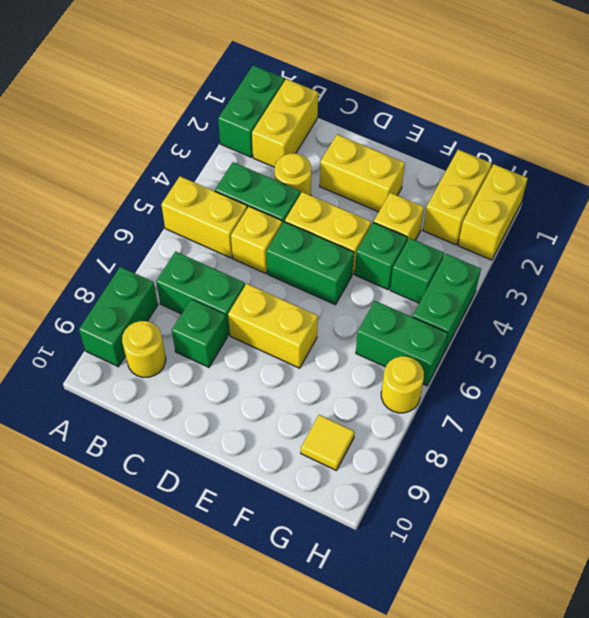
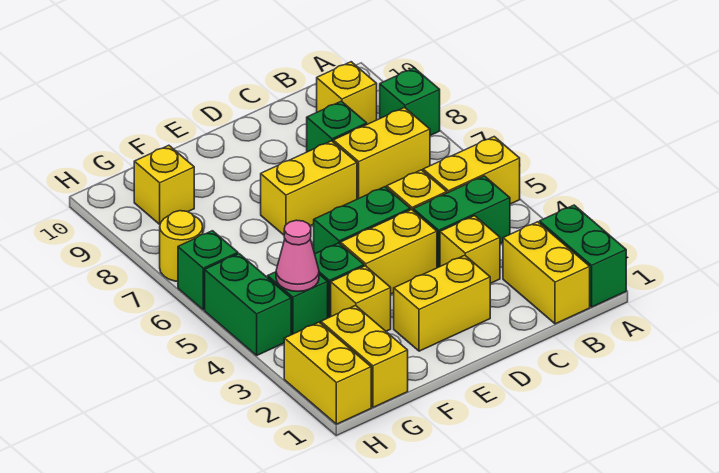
green brick A8:A9 level 1 -> green brick A8 level 1
green brick B7:C7 level 1 -> yellow brick B7:C7 level 1
yellow round brick B9 level 1 -> yellow brick B9 level 1
yellow round brick C3 level 1 -> yellow brick C3 level 1
none -> pink cone G4 level 2
green brick G6:H6 level 1 -> green brick H6 level 1
yellow tile G9 level 1 -> yellow brick G9 level 1

